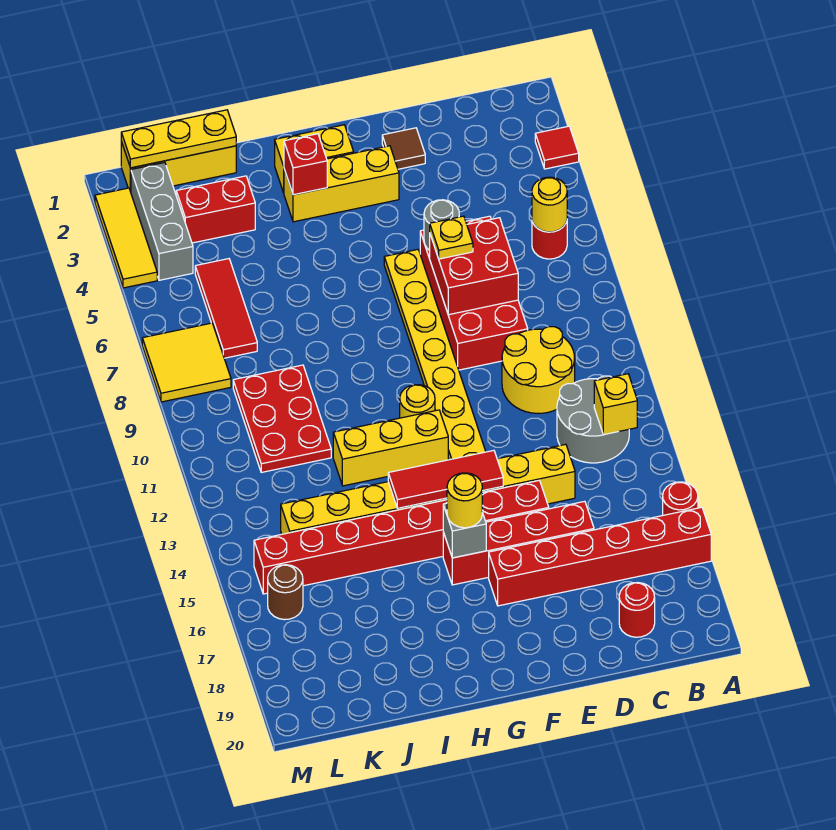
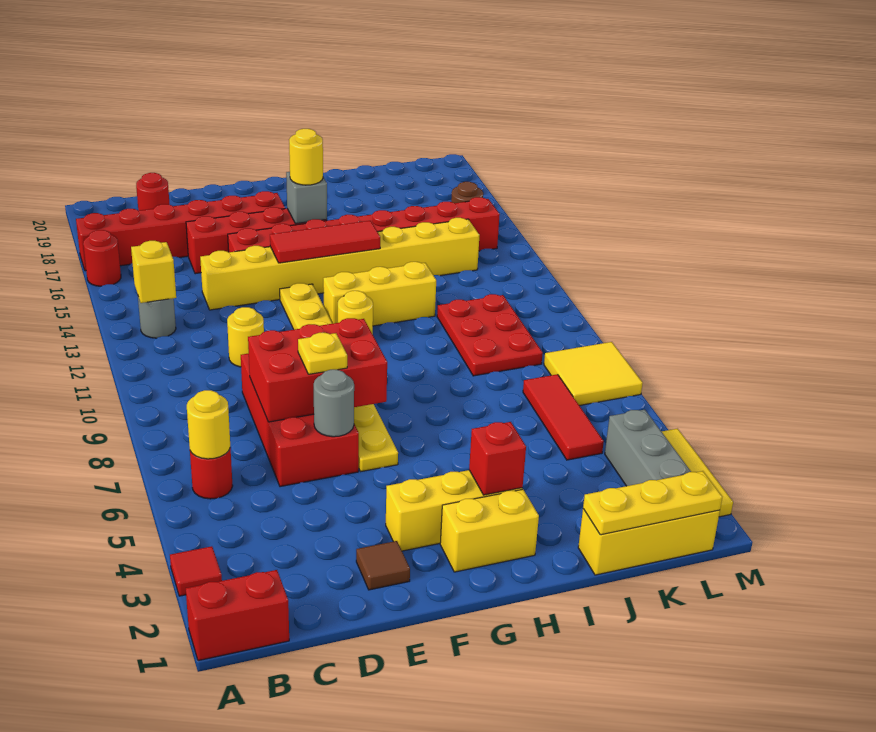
grey round brick B12:C13 level 1 -> grey round brick B13 level 1
yellow round brick C10:D11 level 1 -> yellow round brick D11 level 1
red brick D7:E8 level 2 -> red brick D7:F8 level 2
red brick J3:K3 level 1 -> red brick A1:B1 level 1

